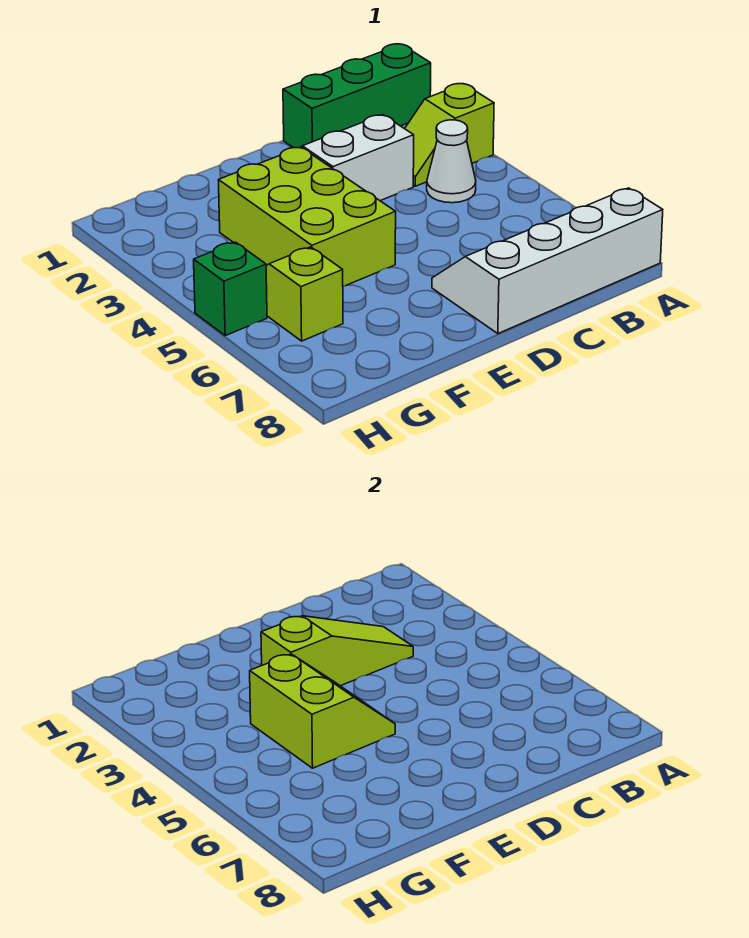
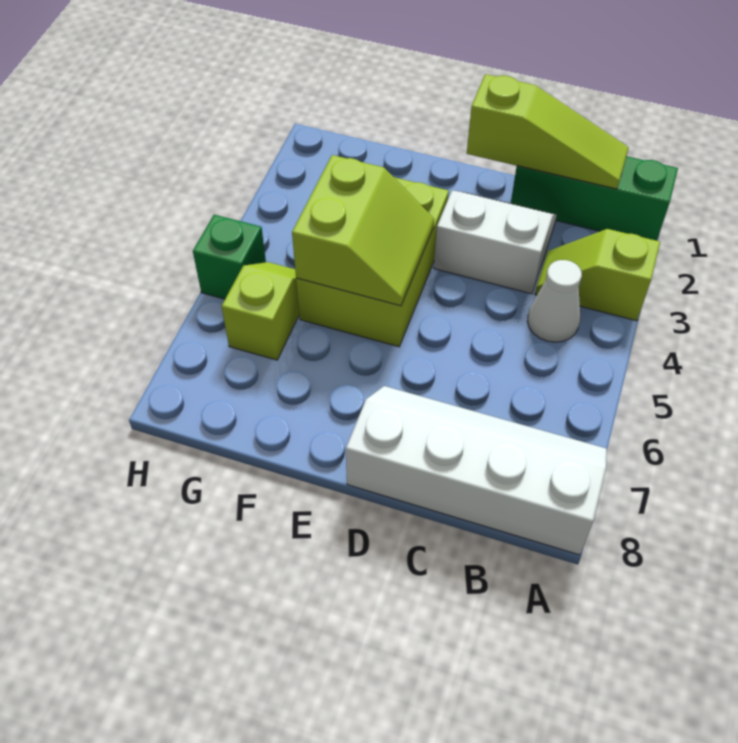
lime slope C3:E3 level 2 top E -> lime slope B1:D1 level 2 top D

